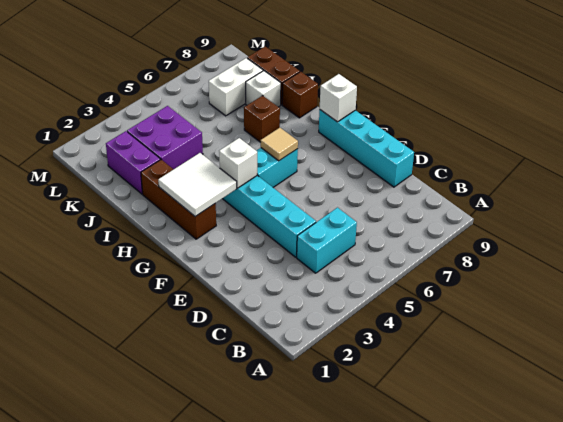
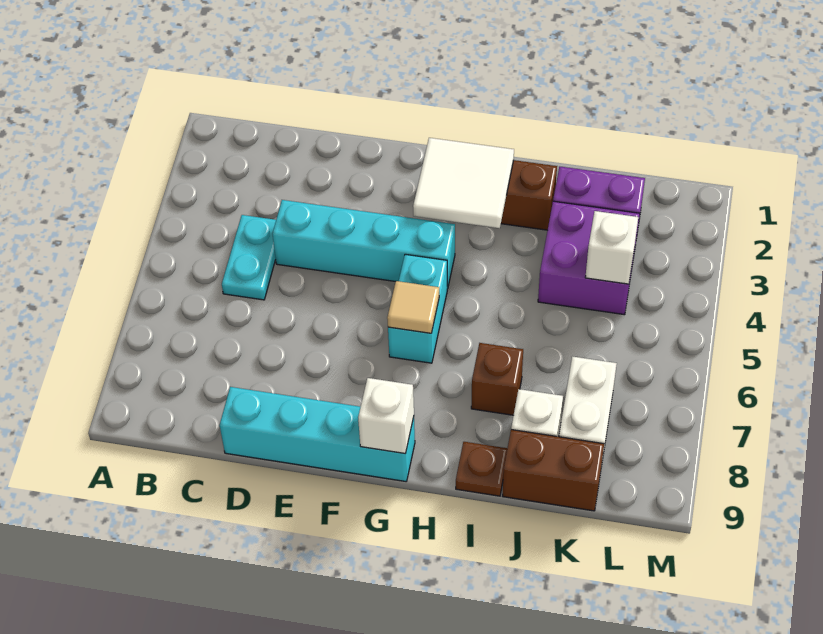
cyan brick C4:C5 level 1 -> cyan plate C4:C5 level 1
white brick G4 level 2 -> white brick K4 level 2
brown brick I9 level 1 -> brown plate I9 level 1

